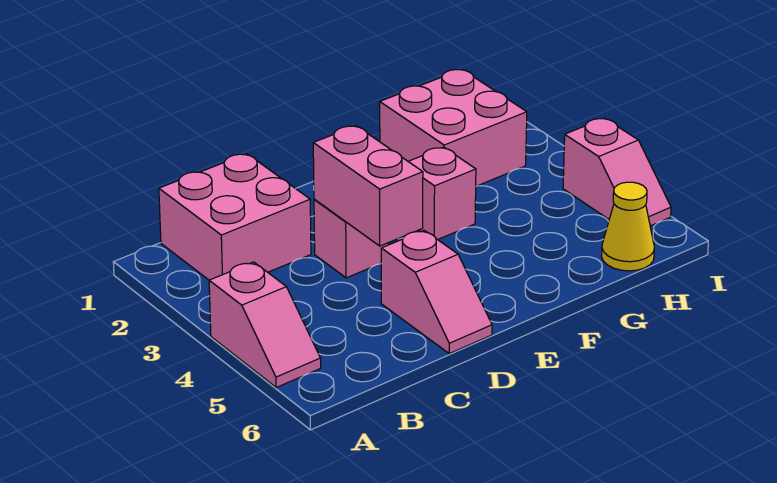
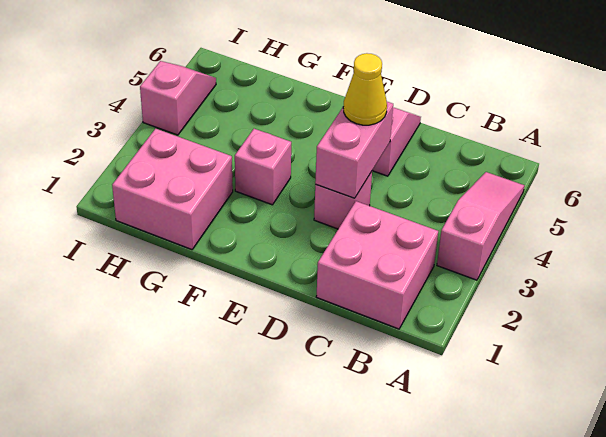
pink slope A4:A5 level 1 top 4 -> pink slope A3:A5 level 1 top 3
yellow cone H6 level 1 -> yellow cone D4 level 3

